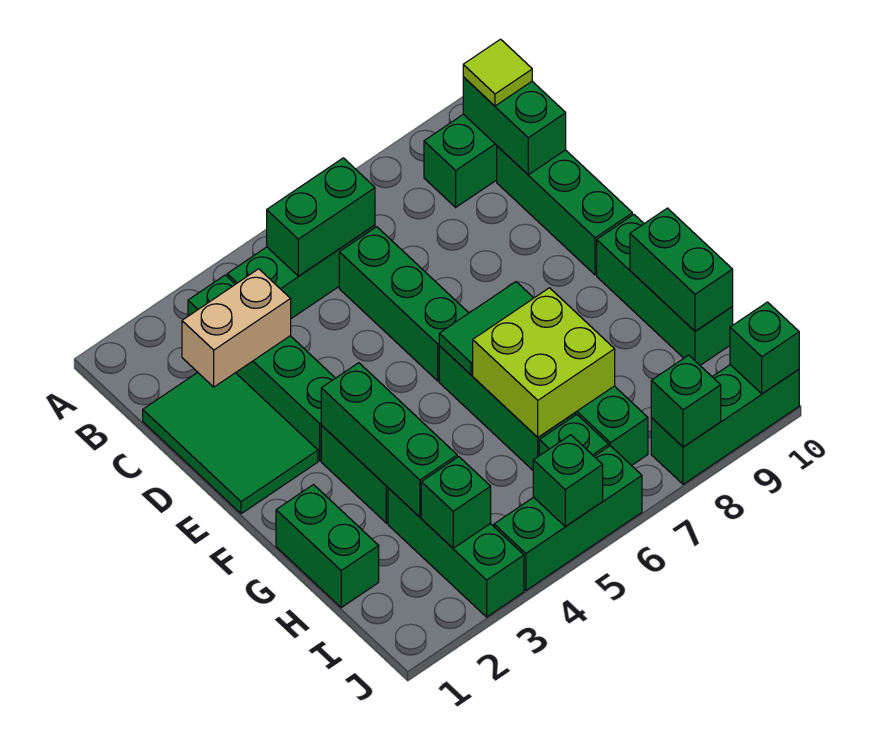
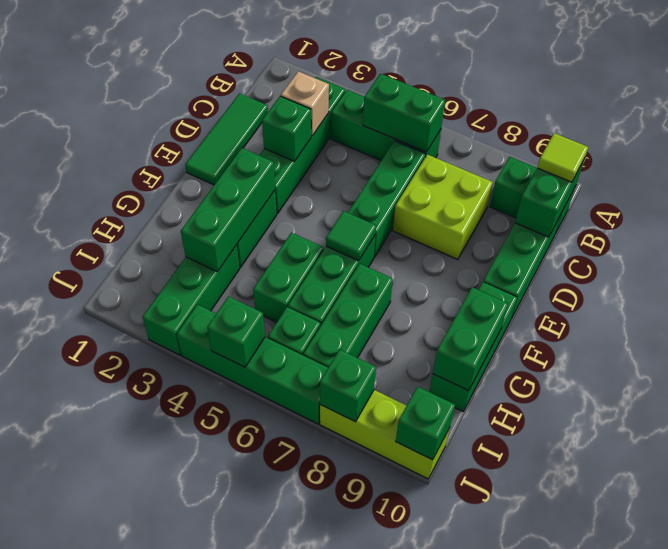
green tile C1:E2 level 1 -> green tile C1:E1 level 1
tan brick C2:C3 level 2 -> tan brick C3 level 2
green tile F6:F7 level 2 -> green tile F6 level 2
green brick G1:H1 level 1 -> green brick G5:H5 level 1
lime brick G6:H7 level 2 -> lime brick C7:D8 level 1
green brick I3 level 2 -> green brick D3 level 2
green brick J4:J6 level 1 -> green brick J4:J7 level 1
green brick J8:J10 level 1 -> lime brick J8:J10 level 1

